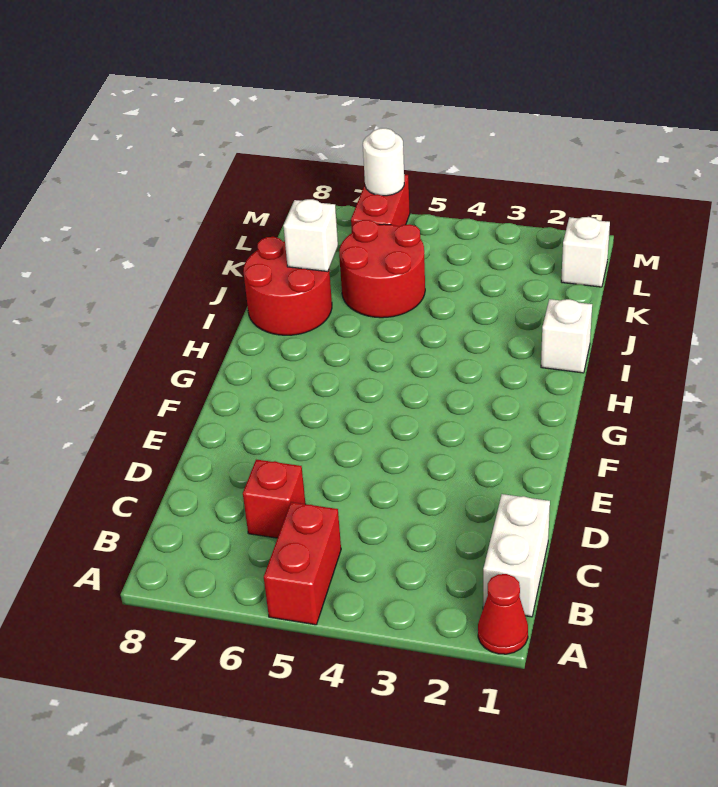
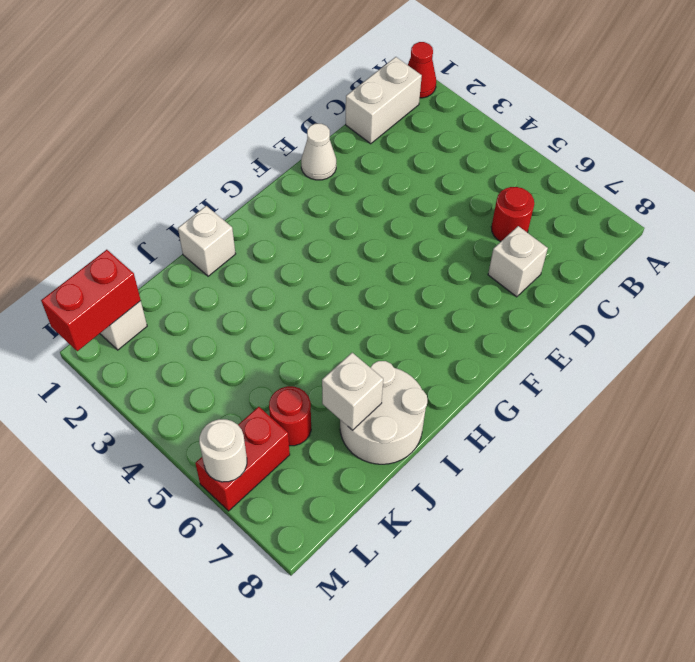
red brick A5:B5 level 1 -> red brick L1:M1 level 2
red brick C6 level 1 -> red round brick C6 level 1
none -> white brick D7 level 1
none -> white cone E1 level 1
red round brick I7:J8 level 1 -> white round brick I7:J8 level 1
red round brick J5:K6 level 1 -> red round brick K6 level 1

